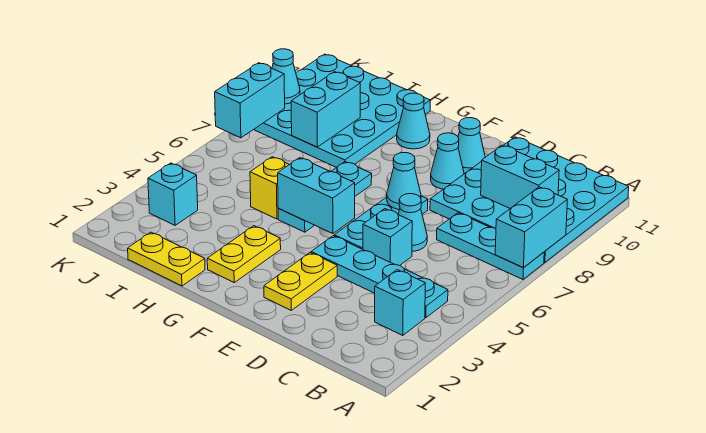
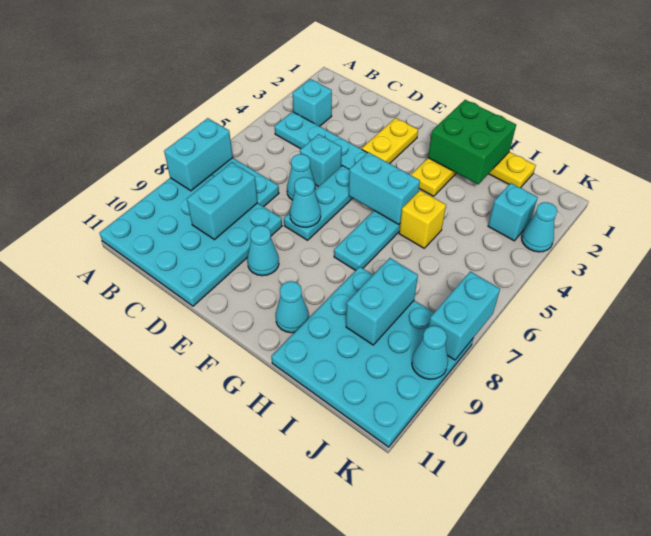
cyan brick B9:C9 level 2 -> cyan brick C8:C9 level 2
cyan cone E10 level 1 -> cyan cone K3 level 1
none -> green brick G1:H2 level 2

